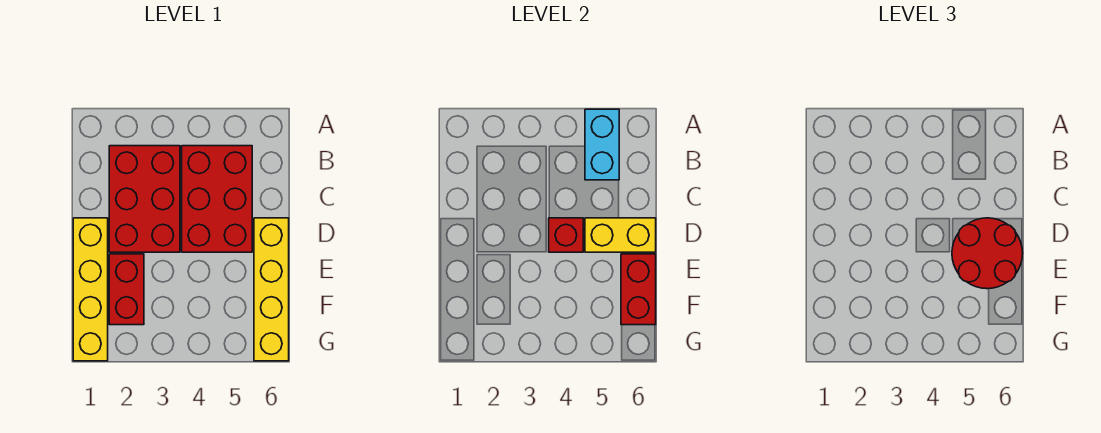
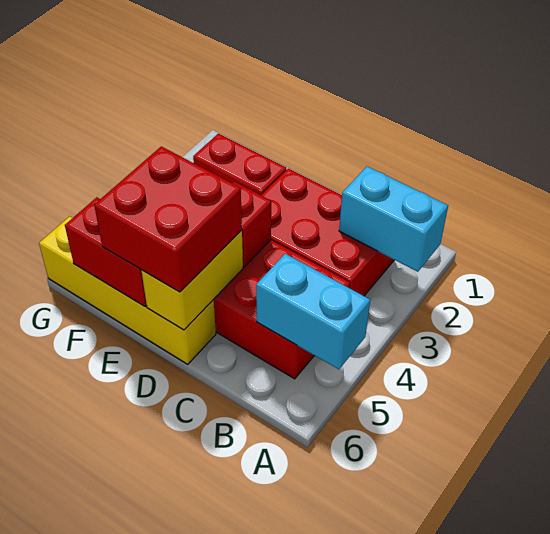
none -> cyan brick A2:B2 level 2
yellow brick D1:G1 level 1 -> none
red round brick D5:E6 level 3 -> red brick D5:E6 level 3

